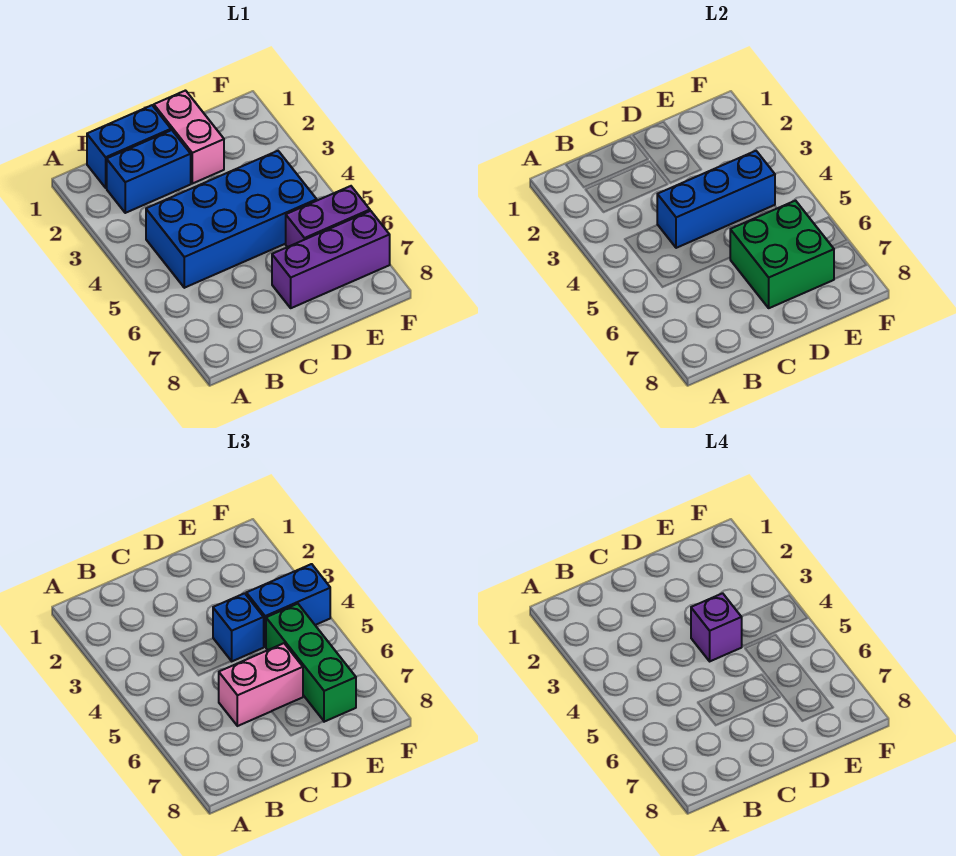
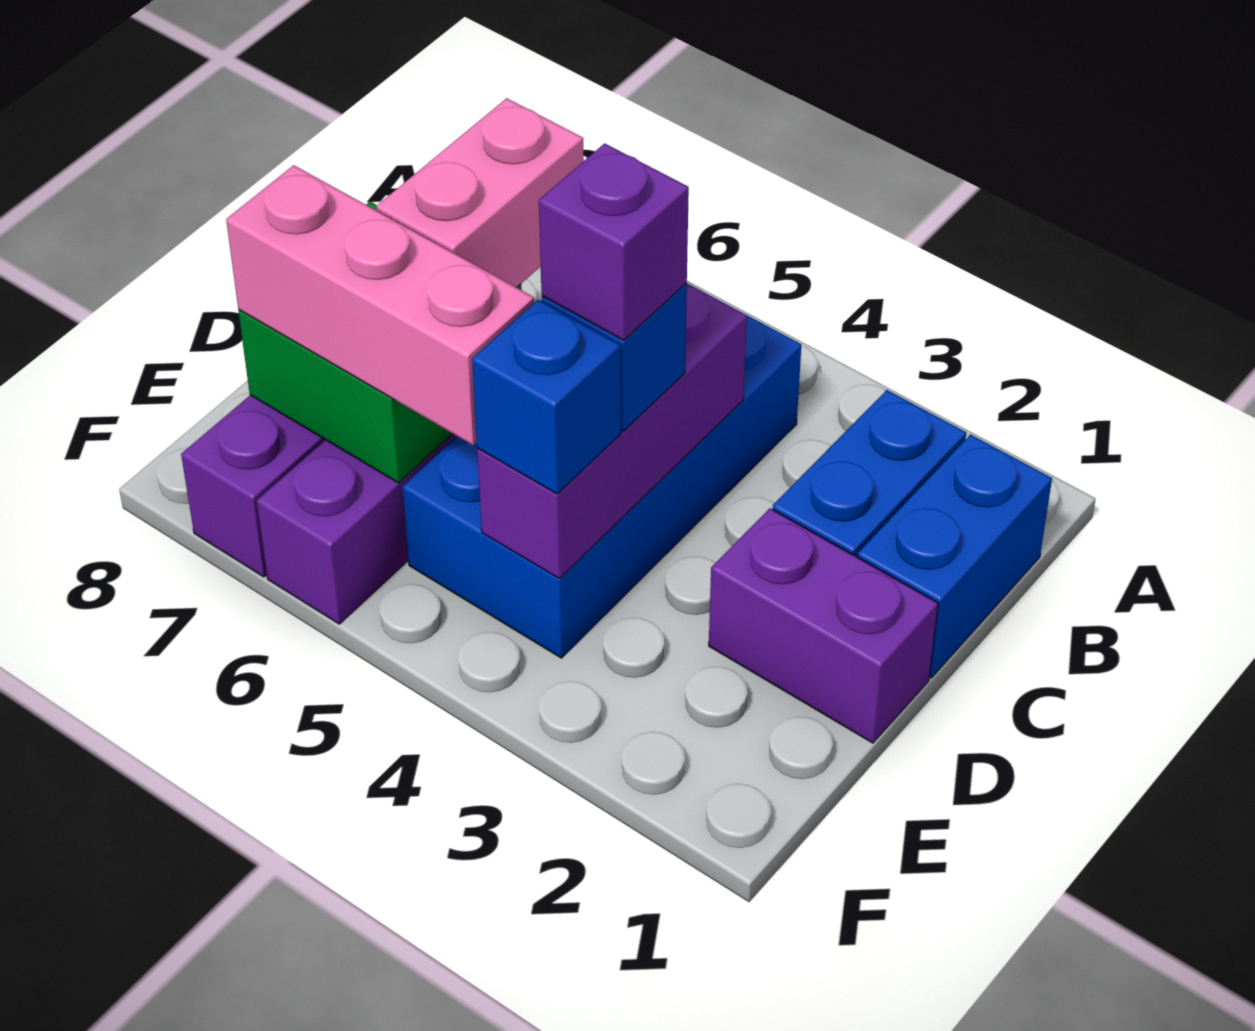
blue brick C4:E4 level 2 -> purple brick C4:E4 level 2
pink brick D1:D2 level 1 -> purple brick D1:D2 level 1
blue brick E4:F4 level 3 -> blue brick E4 level 3
green brick E5:E7 level 3 -> pink brick E5:E7 level 3

